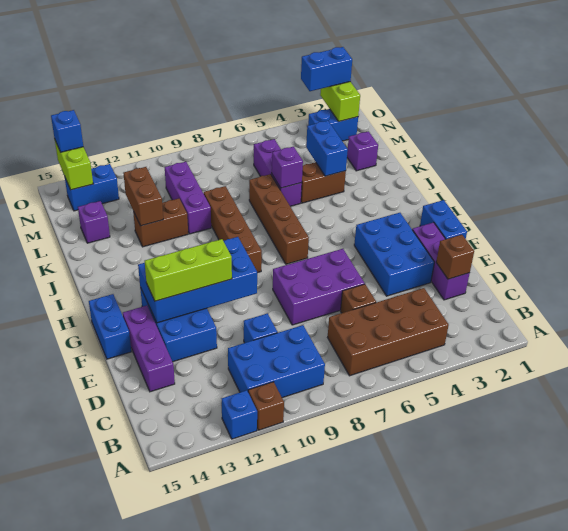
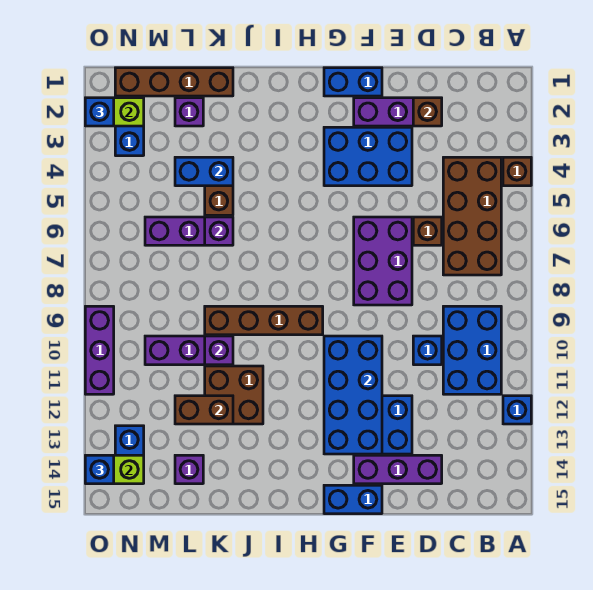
brown brick A11 level 1 -> brown brick A4 level 1
lime brick F11:F13 level 3 -> none
brown brick H7:K7 level 1 -> brown brick K1:N1 level 1
none -> purple brick K10 level 2
brown brick K11:K12 level 1 -> brown brick J11:K12 level 1
blue brick O2:O3 level 3 -> blue brick O2 level 3
none -> purple brick O9:O11 level 1

